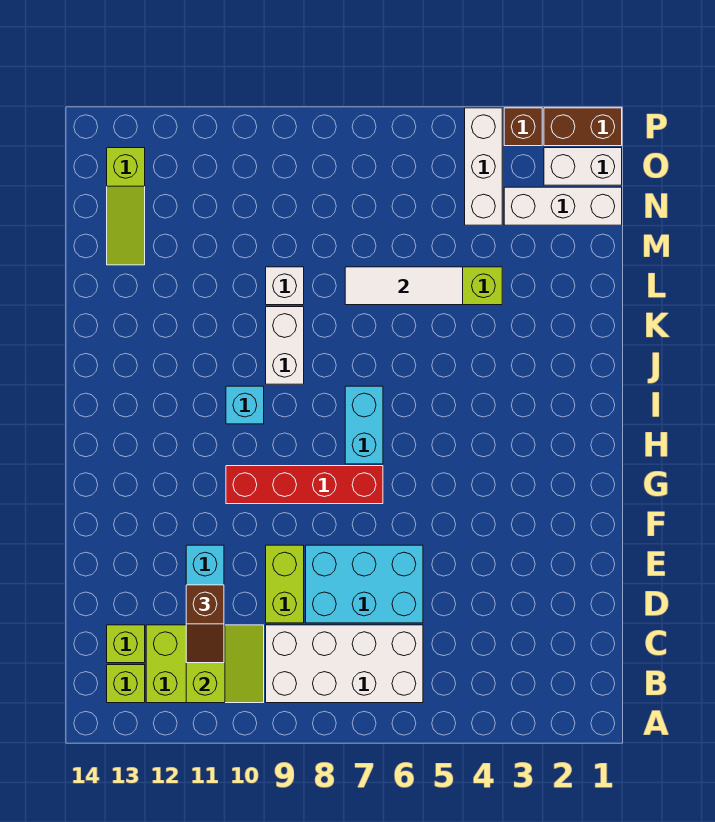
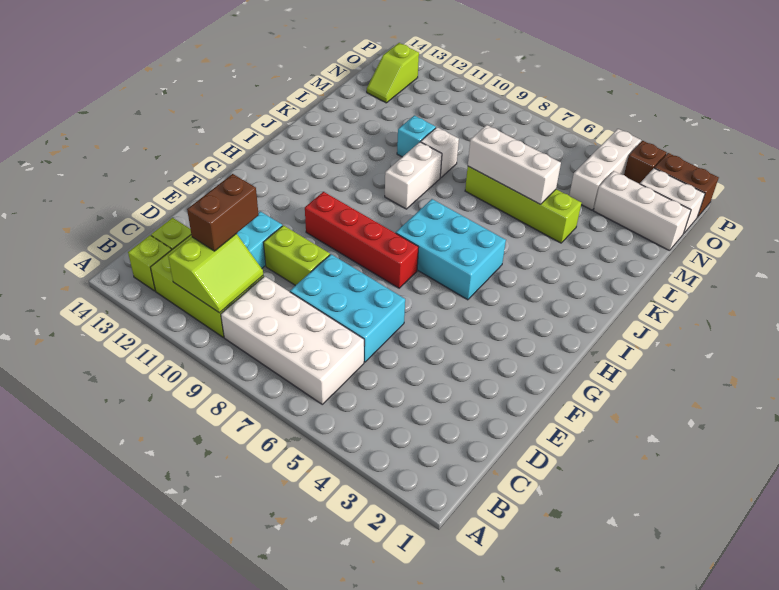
brown slope C11:D11 level 3 top D -> brown brick C11:D11 level 3
lime brick D9:E9 level 1 -> lime brick E9:E10 level 1
cyan brick H7:I7 level 1 -> cyan brick H5:I7 level 1
cyan brick I10 level 1 -> cyan brick L10 level 1
white tile L5:L7 level 2 -> white brick L5:L7 level 2
lime slope M13:O13 level 1 top O -> lime slope N13:O13 level 1 top O

